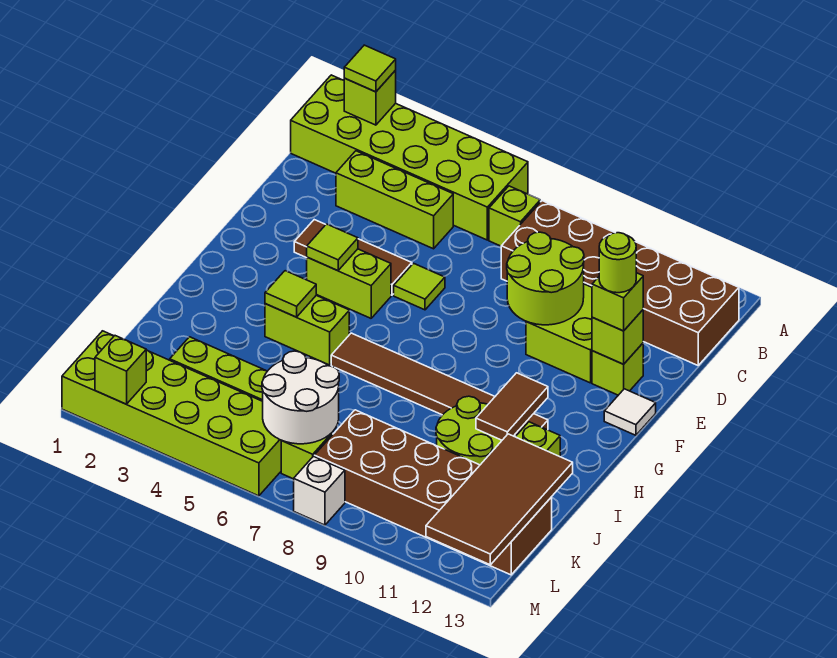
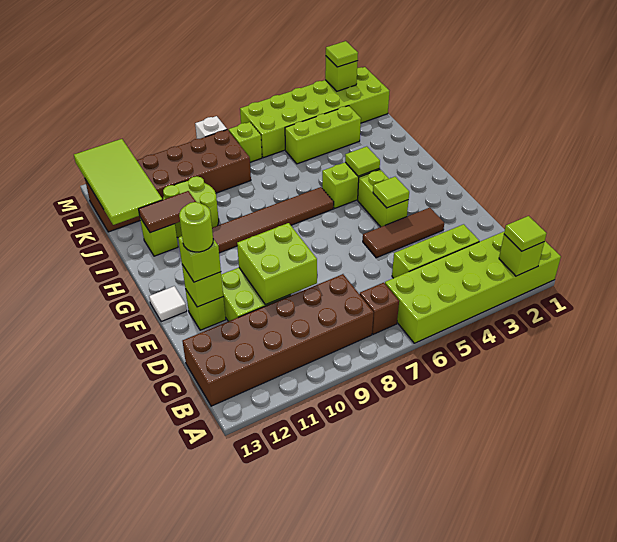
lime brick B7 level 1 -> brown brick B7 level 1
lime round brick D9:E10 level 2 -> lime brick D9:E10 level 2
lime tile E6 level 1 -> lime tile M2 level 3
lime brick F4:F5 level 1 -> lime brick F4:G4 level 1
brown tile H11:I11 level 2 -> brown tile I11:I12 level 2
brown tile J12:M13 level 2 -> lime tile J12:M13 level 2
white round brick K6:L7 level 2 -> none

